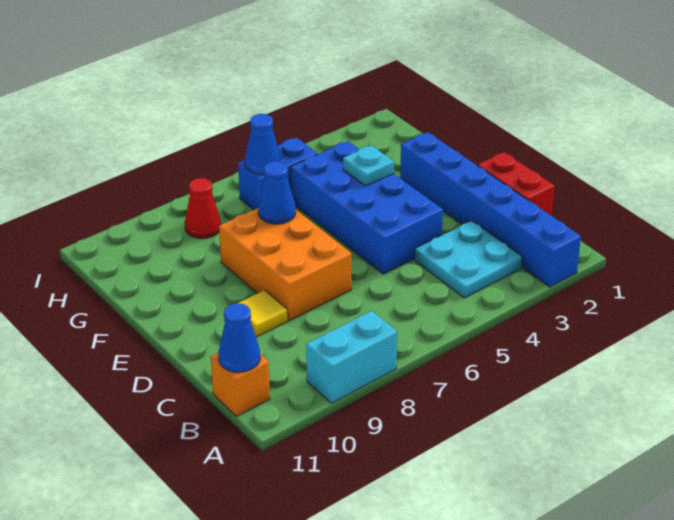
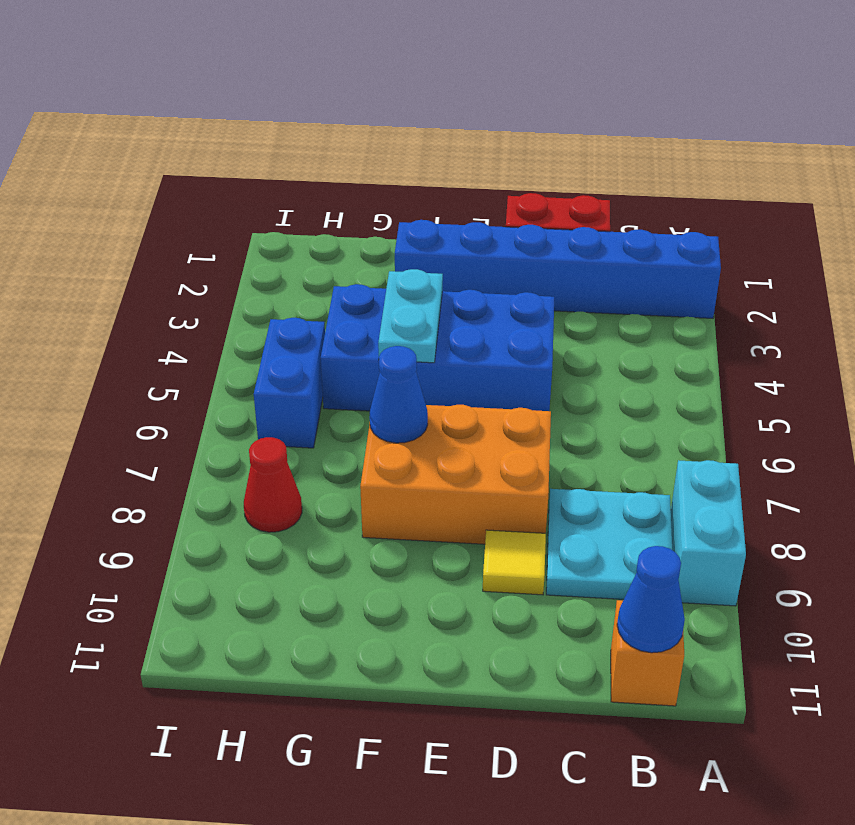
cyan plate B3:C4 level 1 -> cyan plate B8:C9 level 1
cyan plate F4 level 2 -> cyan plate F4:F5 level 2
blue cone H6 level 2 -> none

